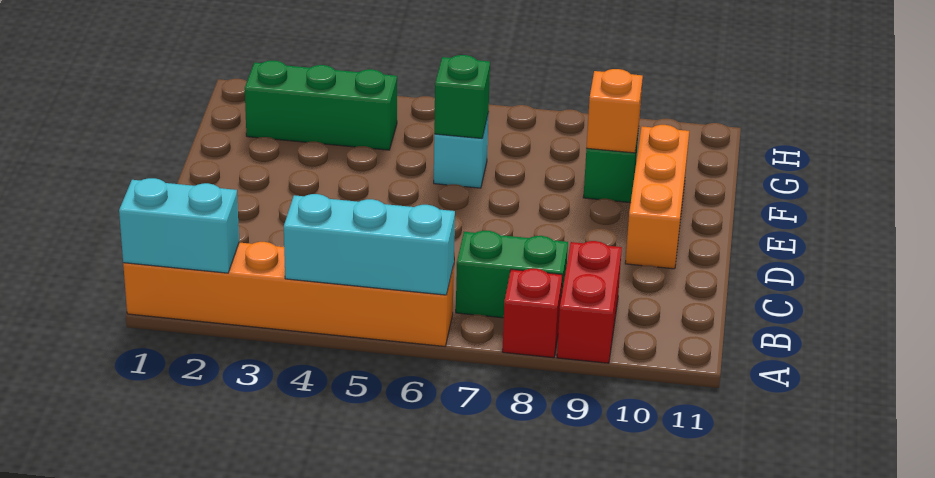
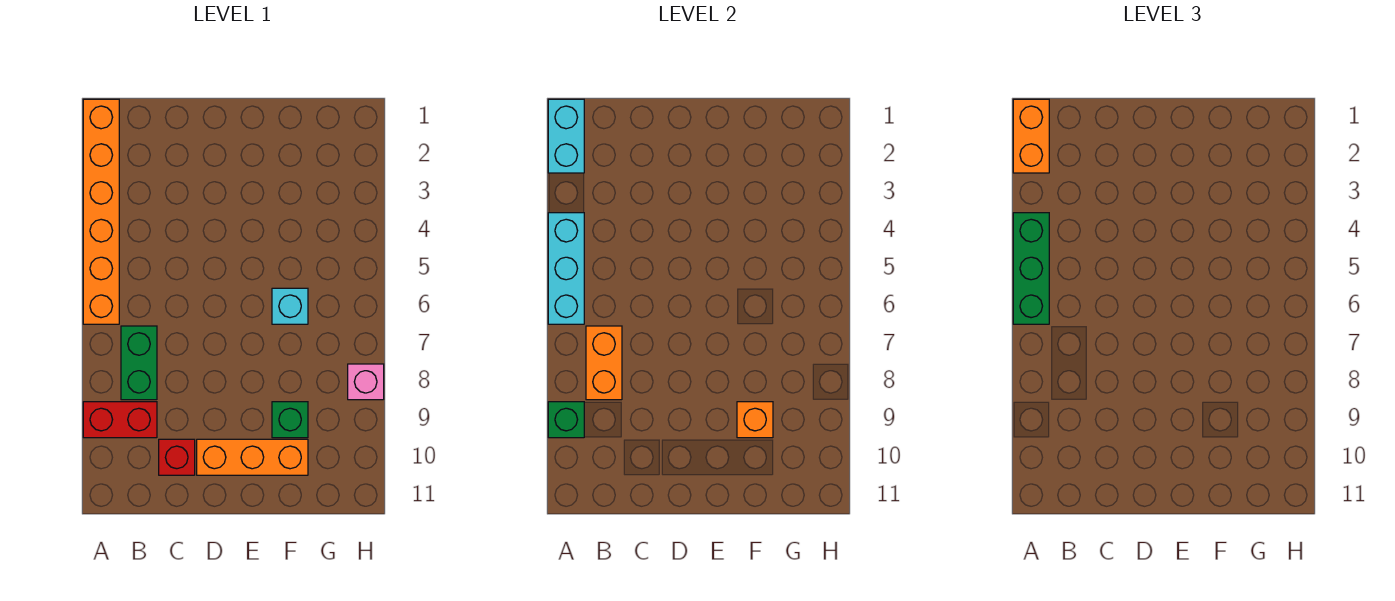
none -> orange brick A1:A2 level 3
red brick A8 level 1 -> red brick C10 level 1
none -> orange brick B7:B8 level 2
green brick F6 level 2 -> green brick A9 level 2
green brick G2:G4 level 1 -> green brick A4:A6 level 3
none -> pink brick H8 level 1

